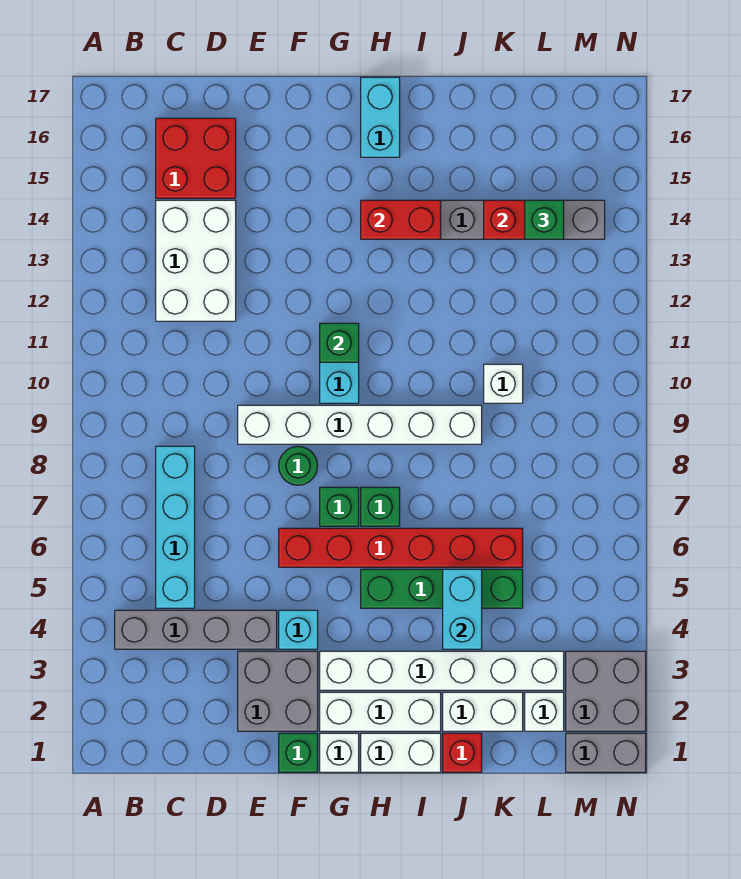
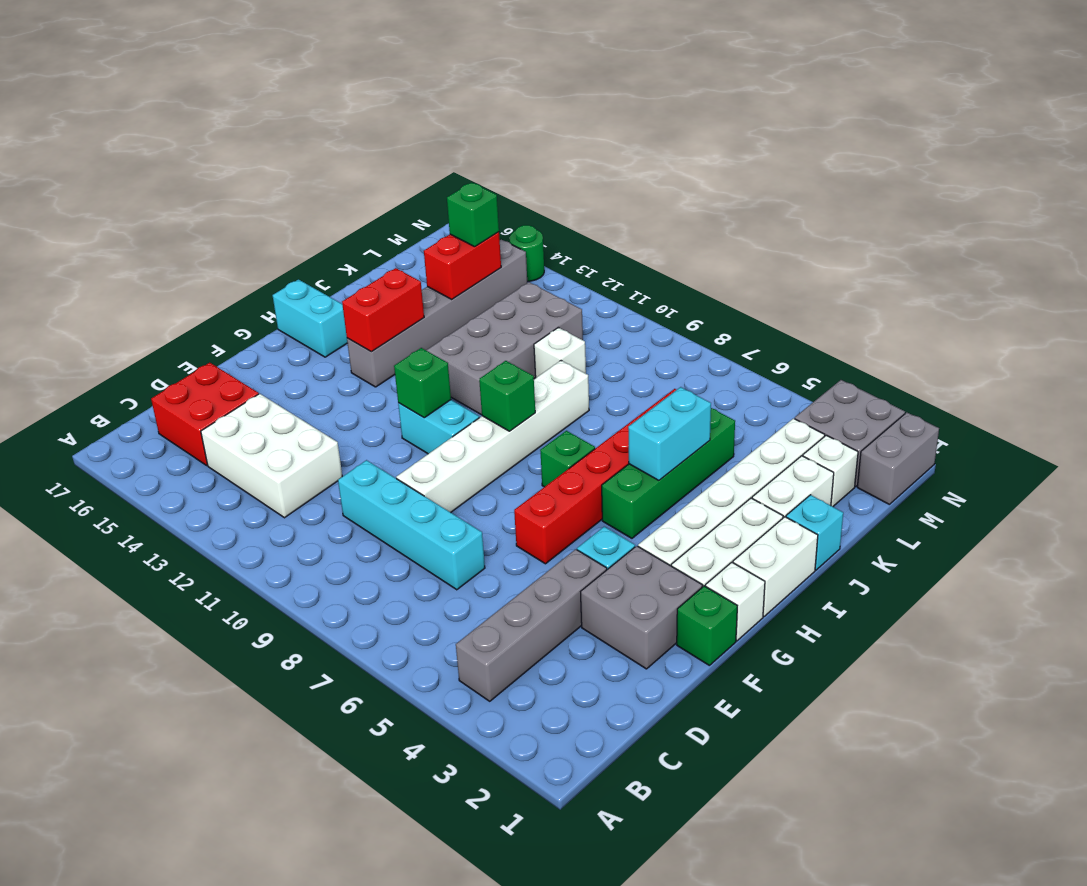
cyan brick C5:C8 level 1 -> cyan brick D7:D10 level 1
green round brick F8 level 1 -> green round brick N14 level 1
green brick G7 level 1 -> green brick H9 level 2
none -> grey brick I11:L12 level 1
red brick J1 level 1 -> cyan brick J1 level 1
cyan brick J4:J5 level 2 -> cyan brick I5:J5 level 2

